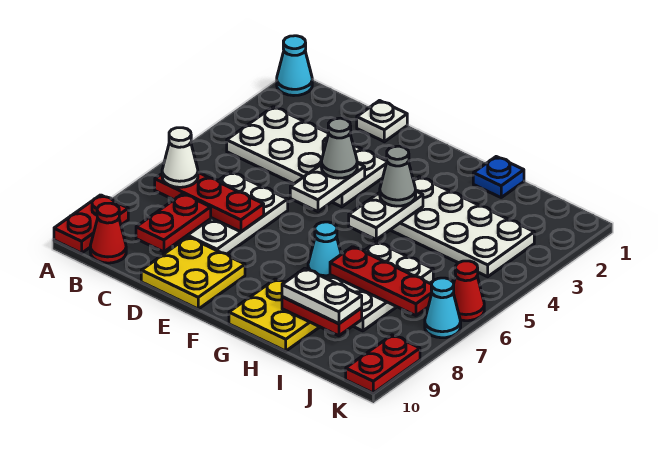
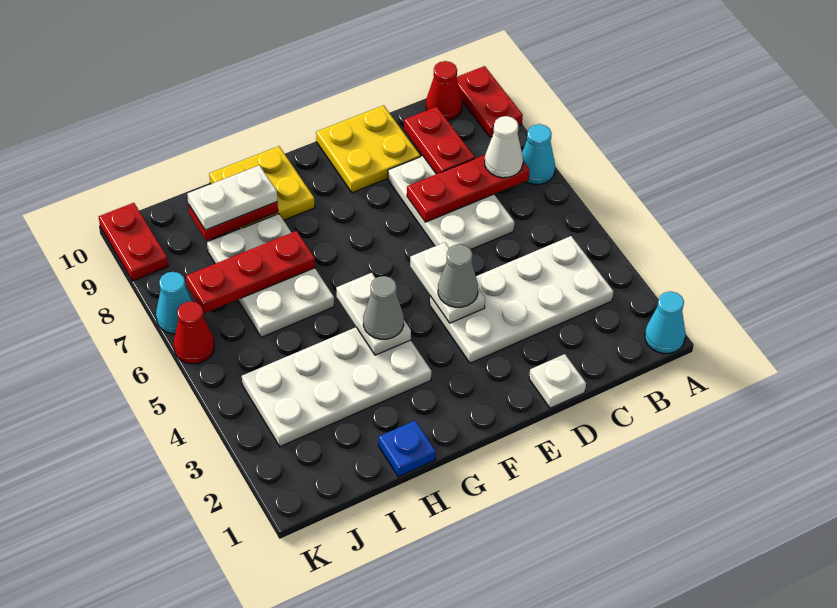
cyan cone G7 level 1 -> cyan cone A7 level 1

